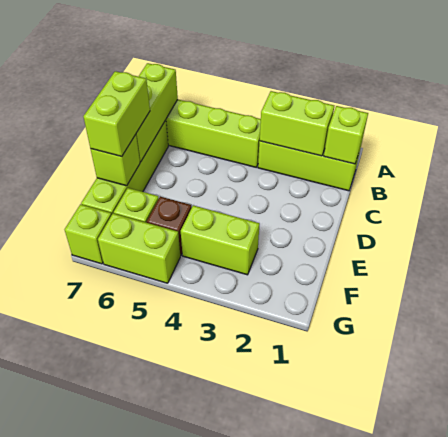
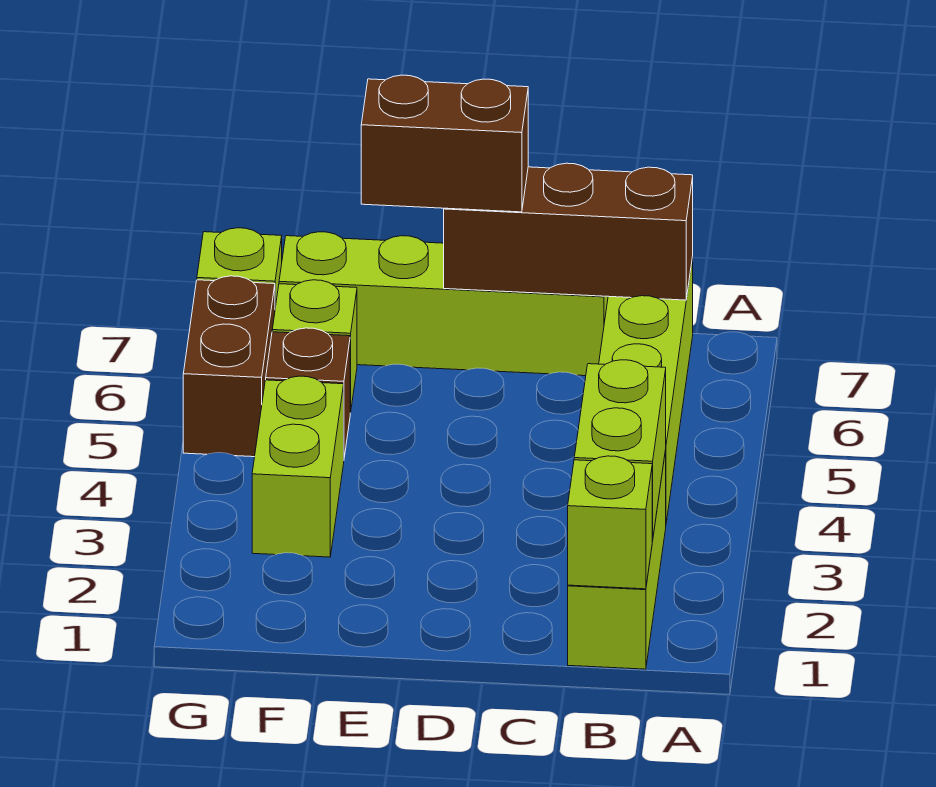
lime brick B7:D7 level 2 -> brown brick B7:D7 level 2
lime brick D7:E7 level 3 -> brown brick D7:E7 level 3
lime brick E7 level 2 -> none
lime brick G5:G6 level 1 -> brown brick G5:G6 level 1

